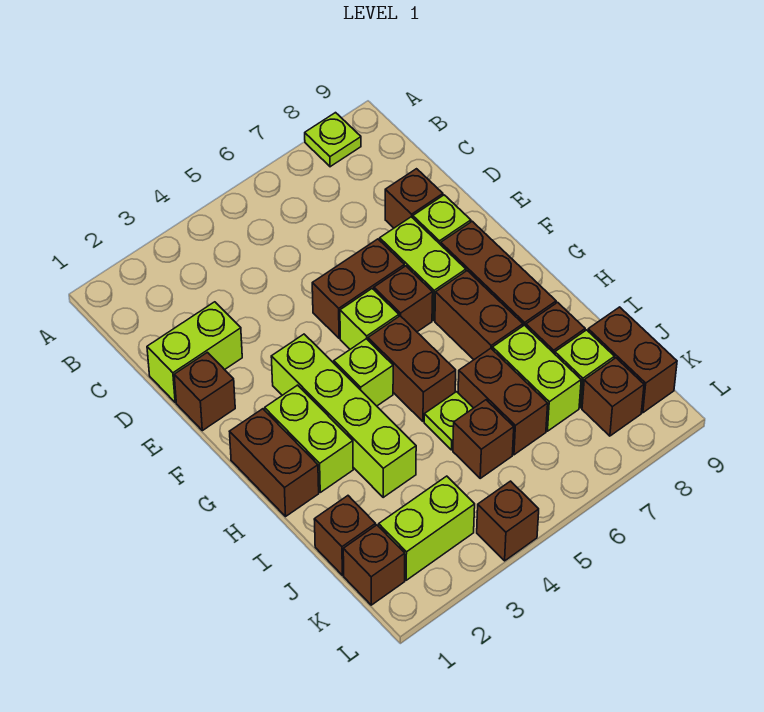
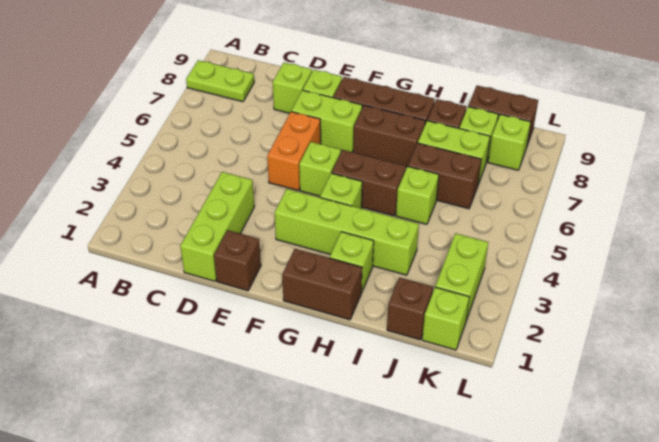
lime plate A8 level 1 -> lime plate A8:B8 level 1
lime brick D1:D2 level 1 -> lime brick D1:D3 level 1
brown brick D8 level 1 -> lime brick D8 level 1
brown brick E5:E6 level 1 -> orange brick E5:E6 level 1
brown brick F6 level 1 -> none
lime brick G2:H2 level 1 -> lime brick H2 level 1
lime plate I5 level 1 -> lime brick I5 level 1
brown brick J5 level 1 -> none
brown brick K1 level 1 -> lime brick K1 level 1
brown brick K8 level 1 -> lime brick K8 level 1
brown brick L4 level 1 -> none

